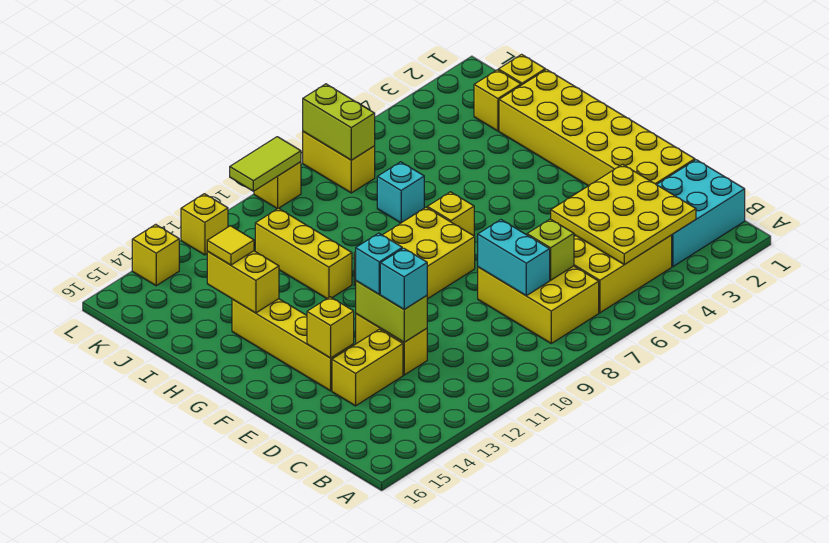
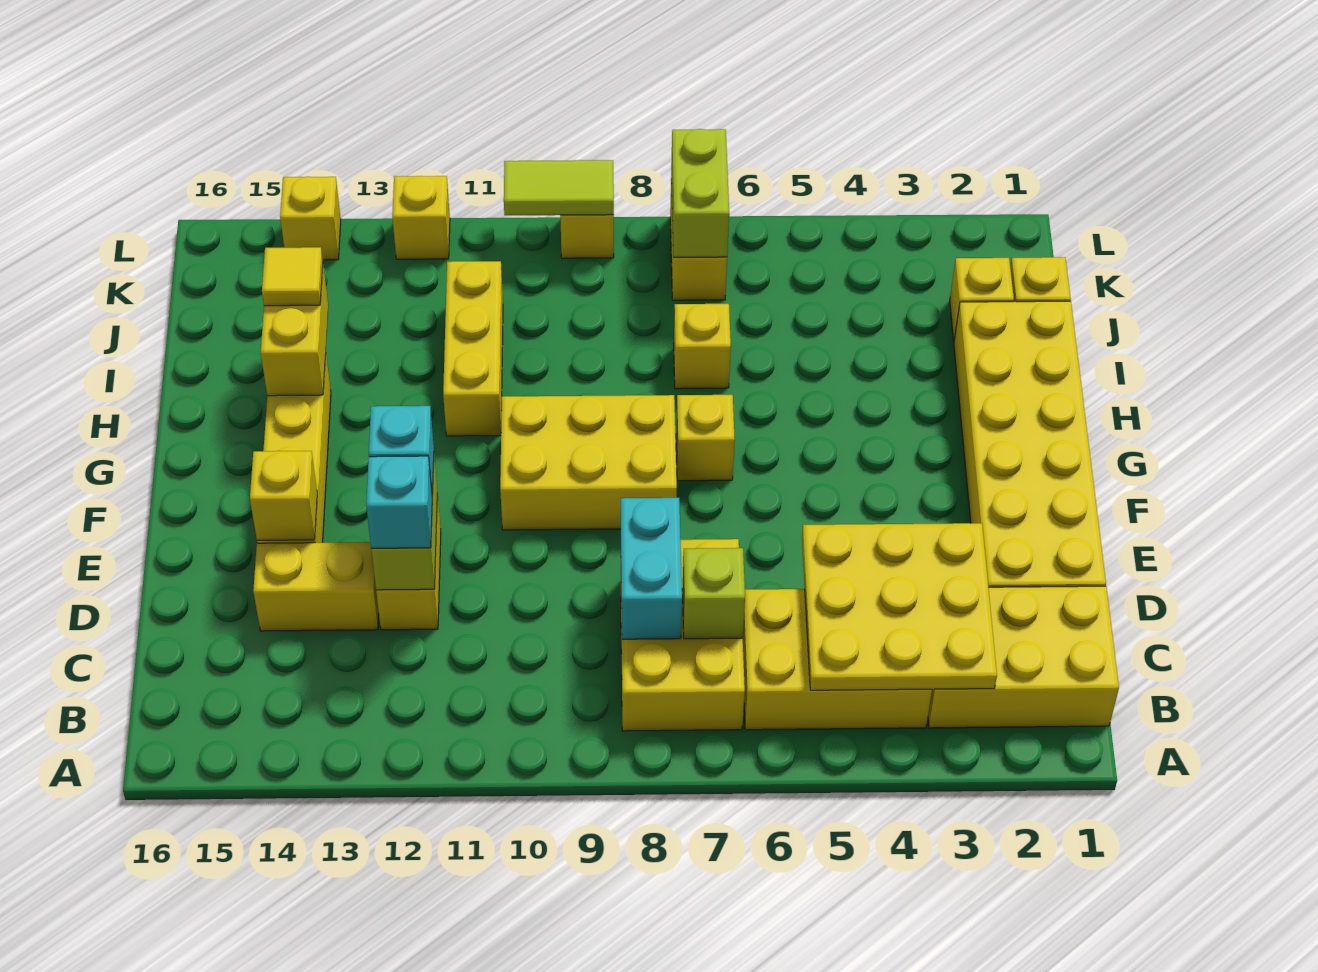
cyan brick B1:C3 level 1 -> yellow brick B1:C3 level 1
cyan brick I7 level 1 -> yellow brick I7 level 1

